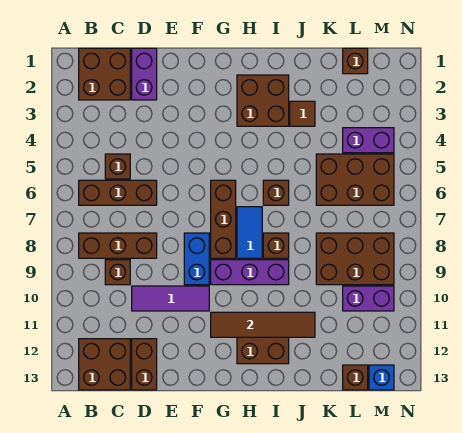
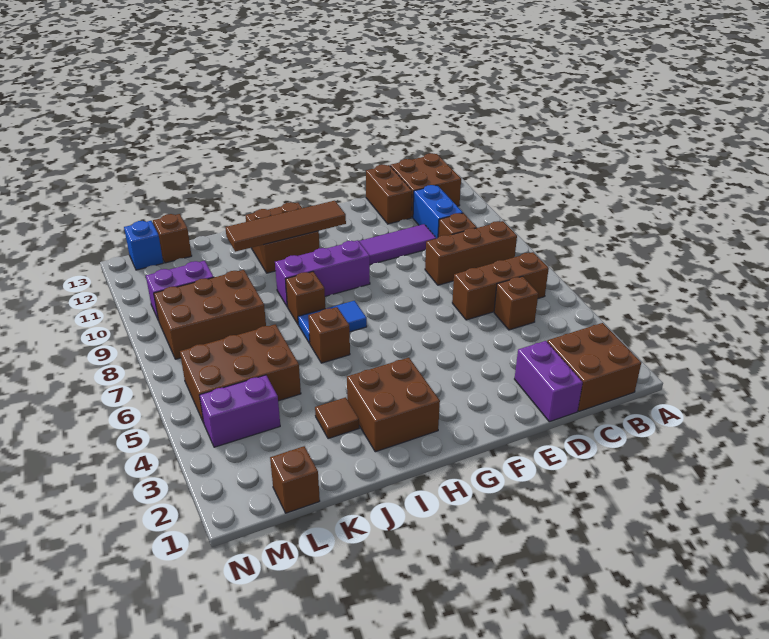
blue brick F8:F9 level 1 -> blue brick C10:C11 level 1
brown brick G6:G8 level 1 -> none
blue tile H7:H8 level 1 -> blue tile H7:I7 level 1

